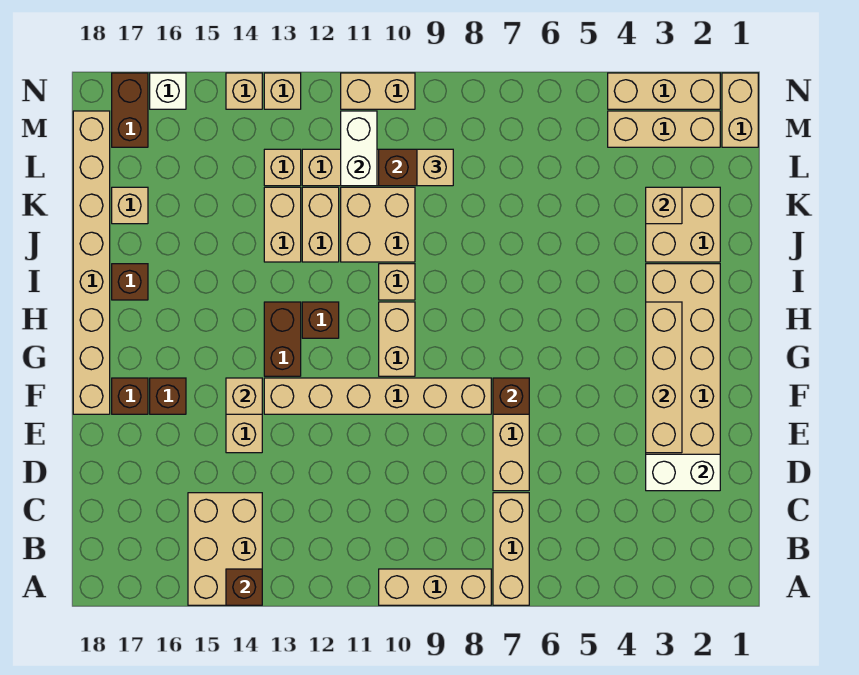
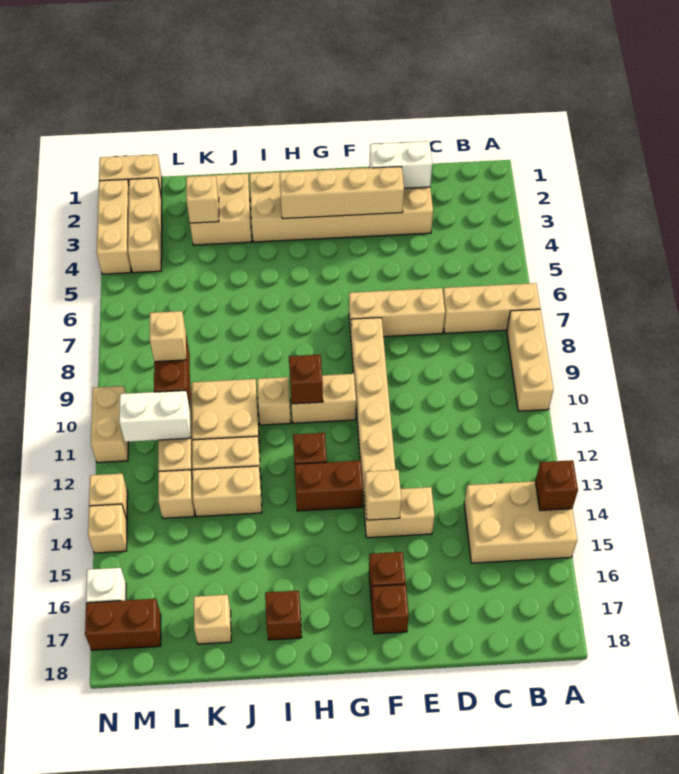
white brick D2:D3 level 2 -> white brick D2:E2 level 2
brown brick F7 level 2 -> brown brick H10 level 2
tan brick F18:M18 level 1 -> none

